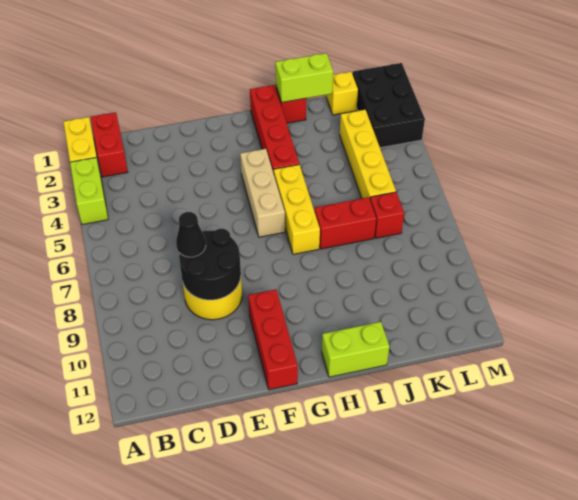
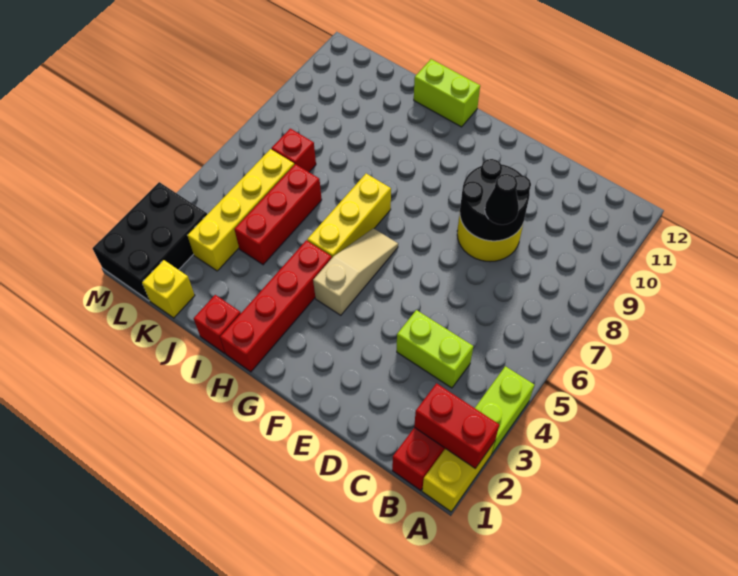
red brick F10:F12 level 1 -> red brick J4:J6 level 1
tan brick G4:G6 level 1 -> tan slope G4:G6 level 1 top 4
lime brick I1:J1 level 2 -> lime brick C4:D4 level 1
red brick I7:J7 level 1 -> red brick A2:B2 level 2

